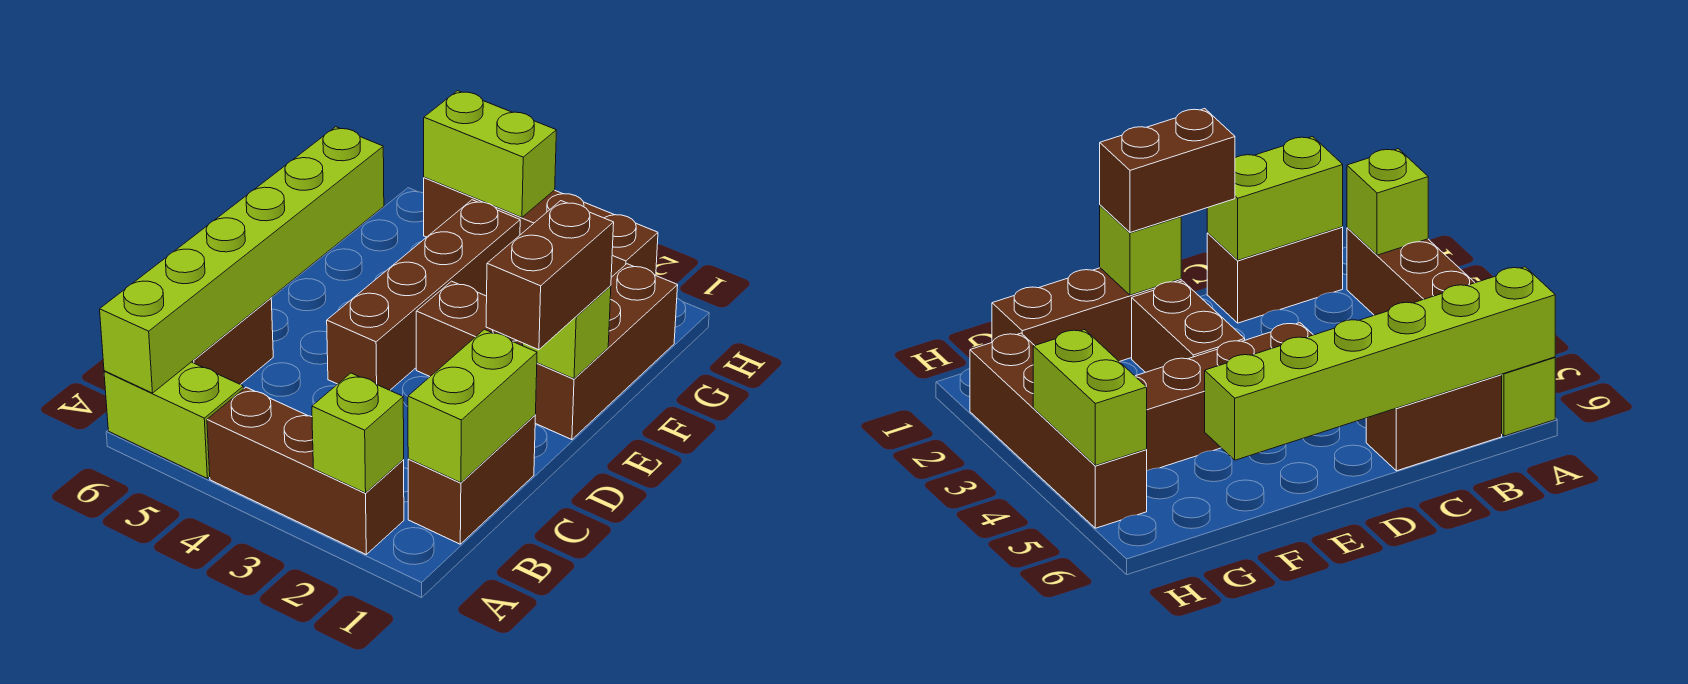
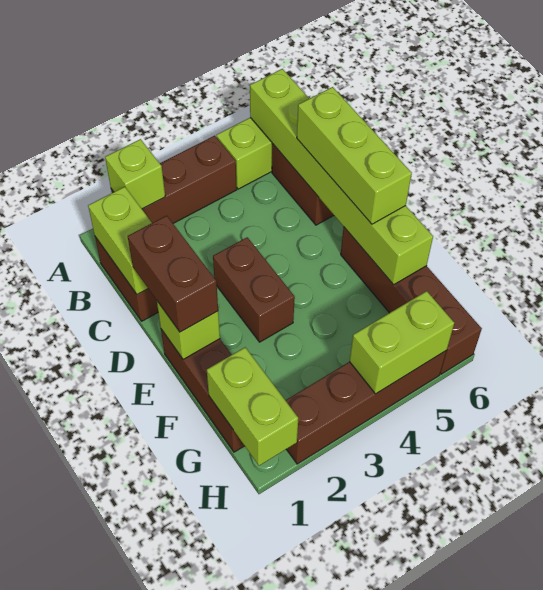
none -> lime brick C6:E6 level 3
brown brick D4:G4 level 1 -> brown brick E6:H6 level 1
brown brick E2:E3 level 1 -> brown brick D3:E3 level 1
none -> lime brick G1:H1 level 2

